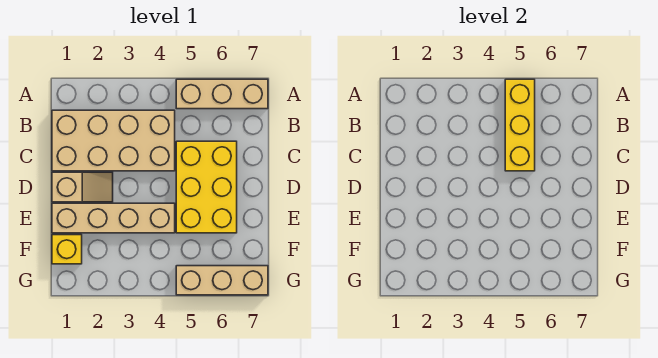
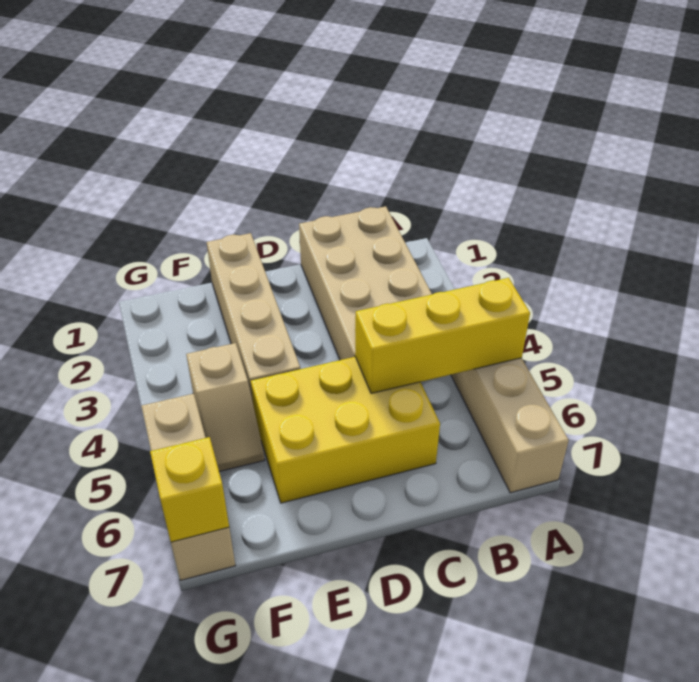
tan slope D1:D2 level 1 top 1 -> tan slope F4:F5 level 1 top 4
yellow brick F1 level 1 -> yellow brick G7 level 2

